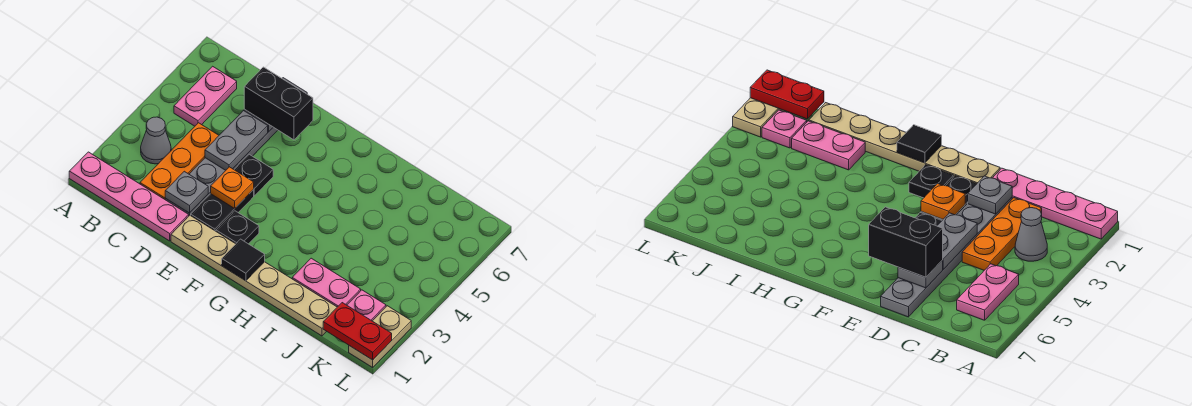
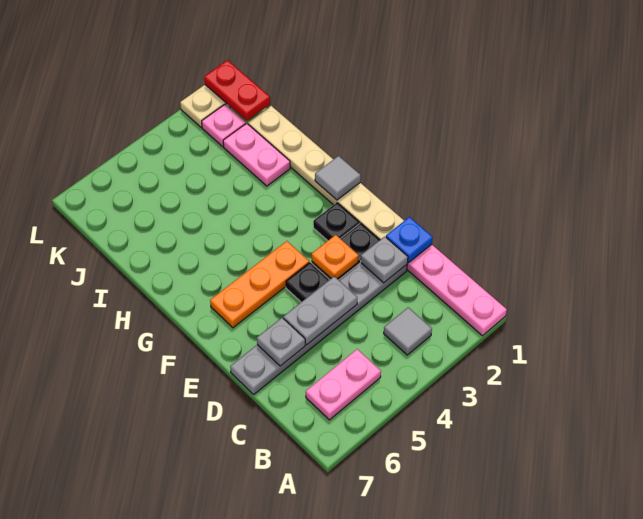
grey cone B3 level 1 -> grey tile B3 level 1
orange plate C2:C4 level 1 -> orange plate F4:F6 level 1
none -> blue plate D1 level 2
black brick D6:E6 level 3 -> none
black tile G1 level 2 -> grey tile G1 level 2

